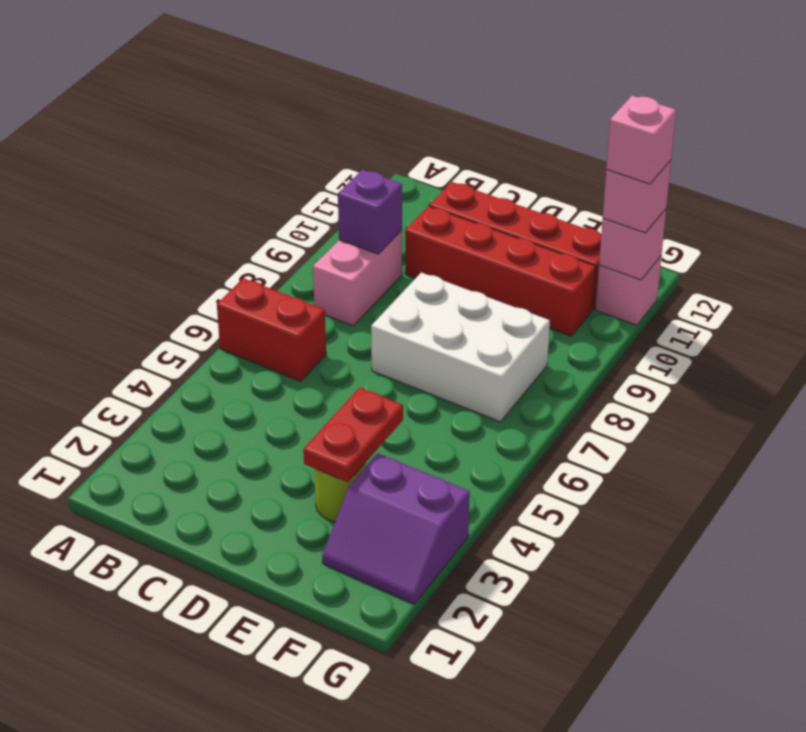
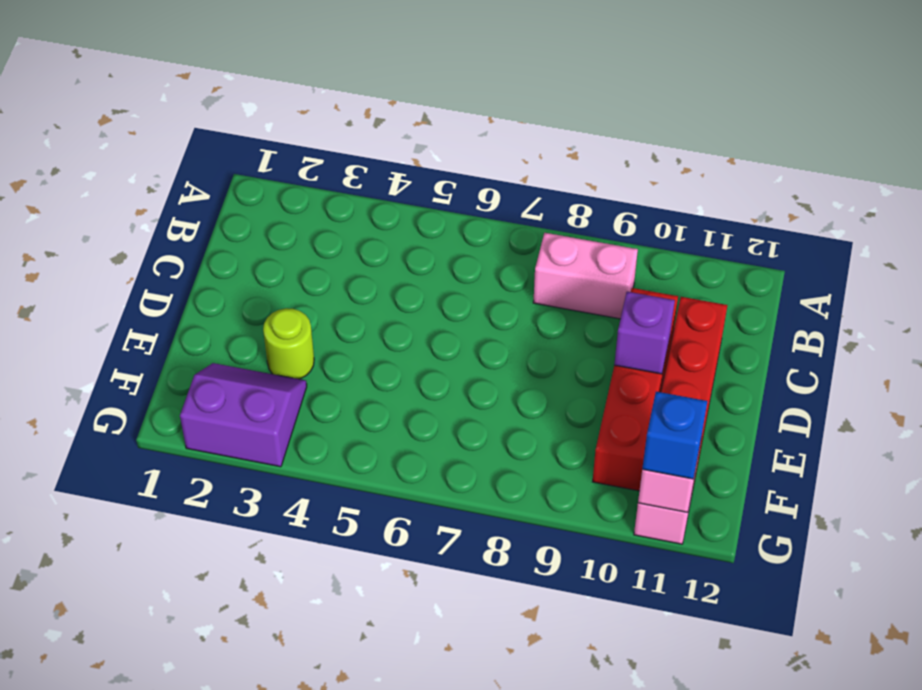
red brick A6:B6 level 1 -> none
purple brick B9 level 2 -> purple brick D10 level 2
white brick D7:F8 level 1 -> none
red plate E3:E4 level 2 -> none
purple slope F2:G3 level 1 top 3 -> purple slope F2:G3 level 1 top G
pink brick G11 level 3 -> blue brick G11 level 3
pink brick G11 level 4 -> none

